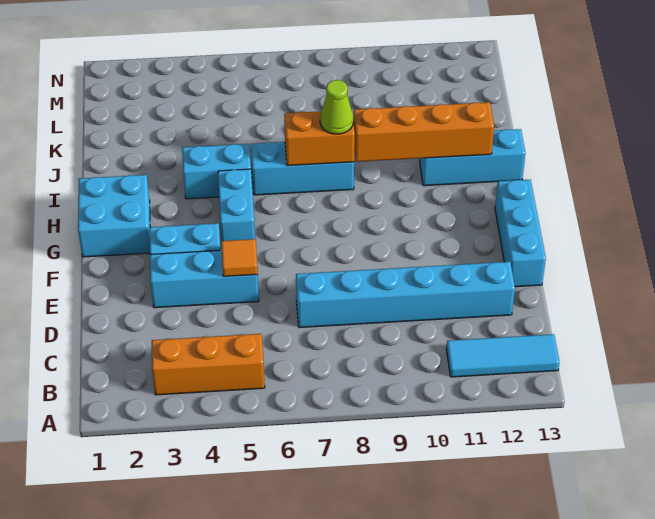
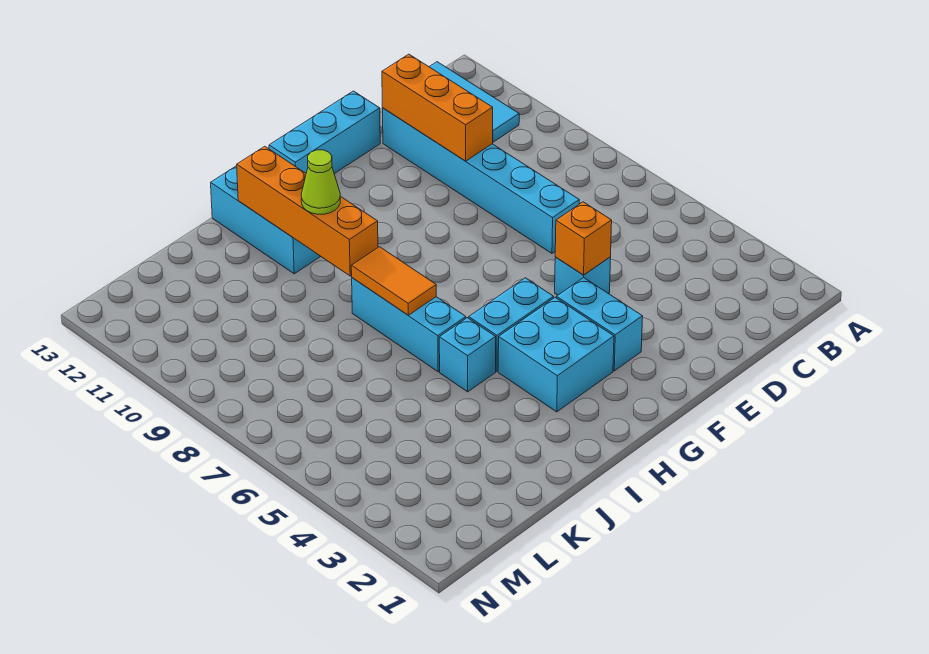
orange brick B3:B5 level 1 -> orange brick D10:D12 level 2
cyan brick E3:E5 level 1 -> cyan brick E5 level 1
orange tile E5 level 2 -> orange brick E5 level 2
cyan brick G1:H2 level 1 -> cyan brick G3:H4 level 1
cyan brick I4:I5 level 1 -> cyan brick I5 level 1
orange brick I7:I8 level 2 -> orange tile I7:I8 level 2
lime cone I8 level 3 -> lime cone I10 level 3

